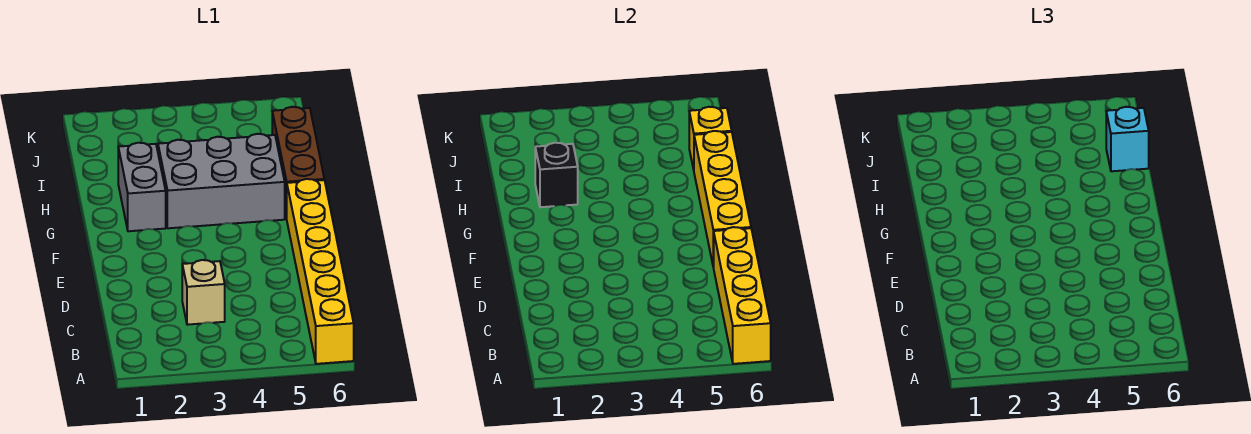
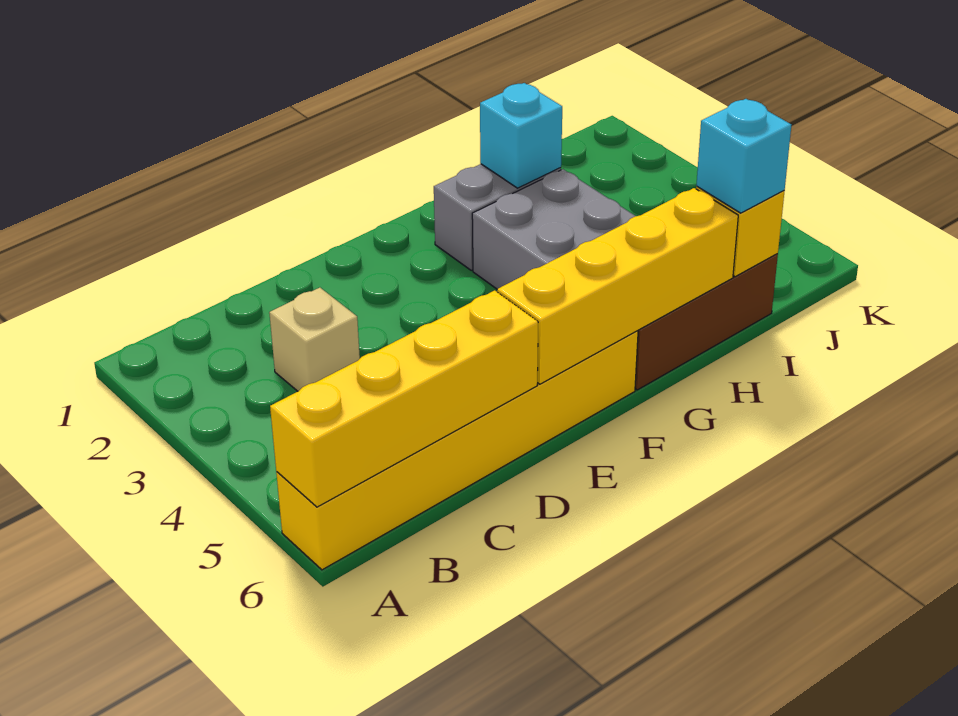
black brick H2 level 2 -> cyan brick H2 level 2

